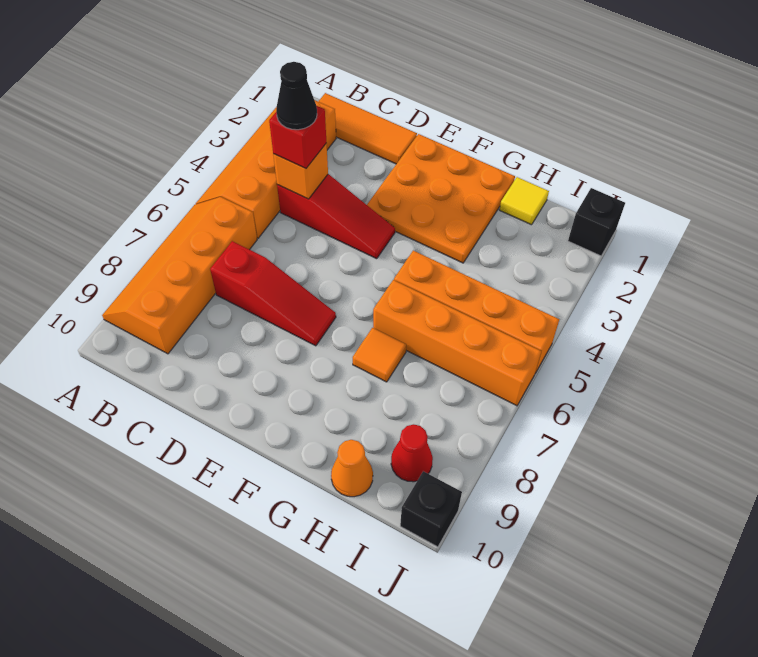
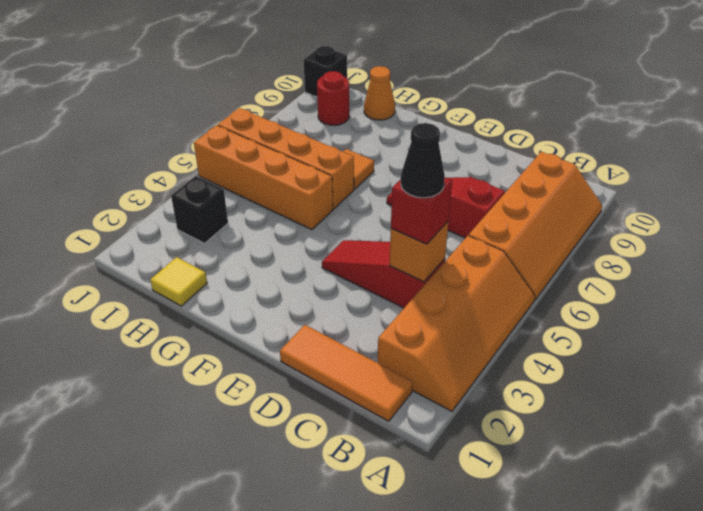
orange plate E1:G3 level 1 -> none
red cone I9 level 1 -> red round brick I9 level 1
black brick J1 level 1 -> black brick I3 level 1

